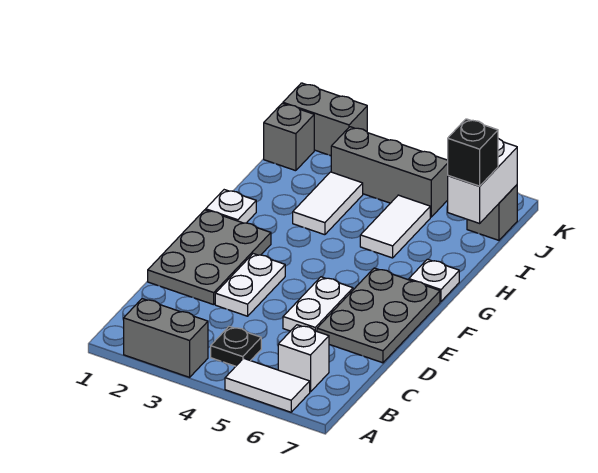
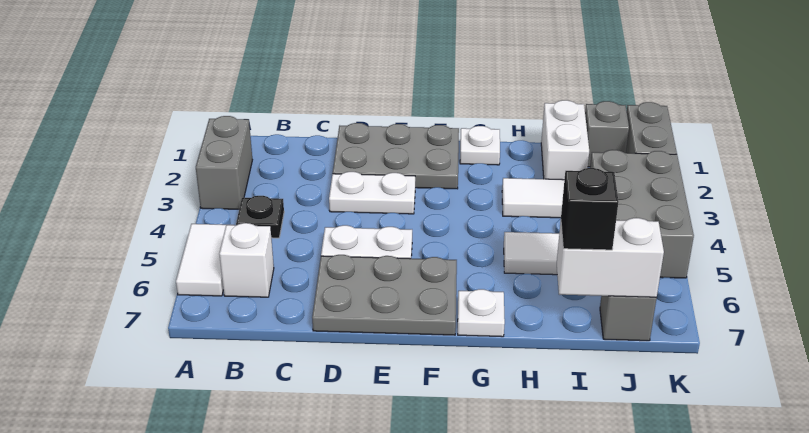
none -> white brick I1:I2 level 1
grey brick J3:J5 level 1 -> grey brick J3:K5 level 1

